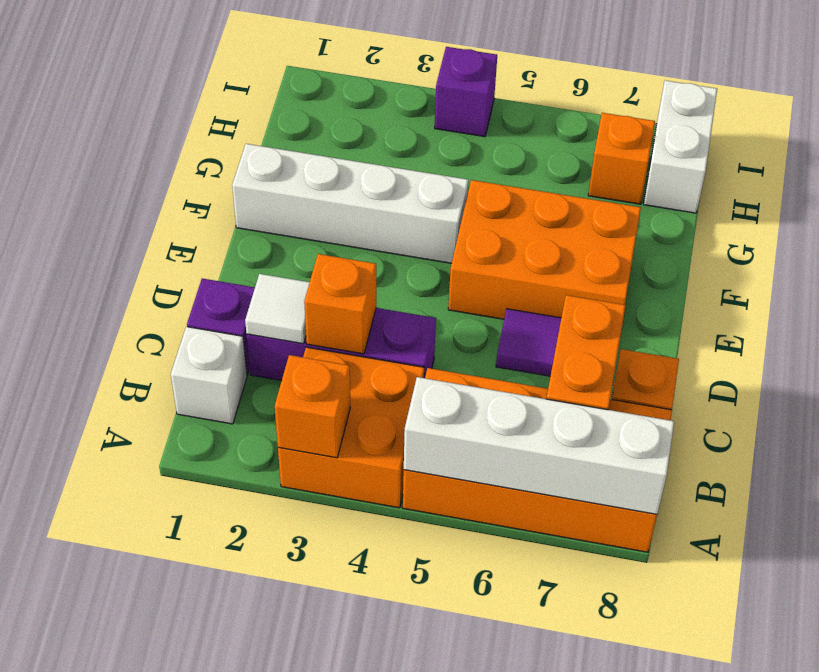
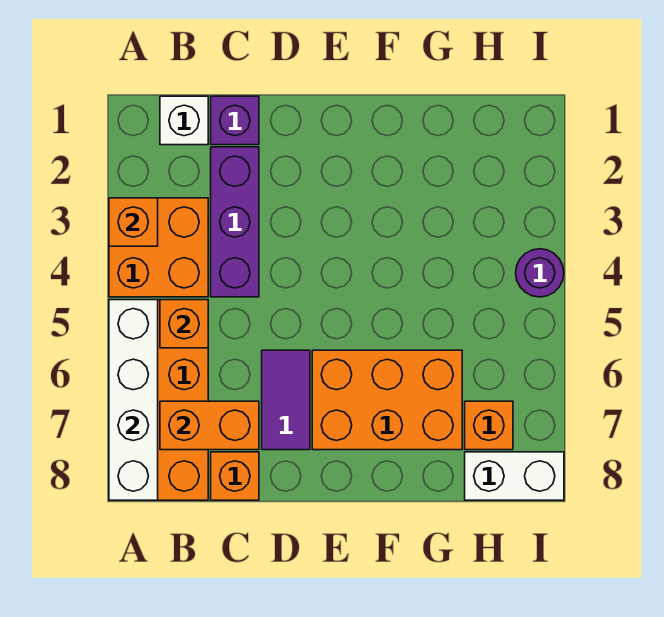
white tile C2 level 2 -> none
orange brick C3 level 2 -> orange brick B5 level 2
orange brick E5:F7 level 1 -> orange brick E6:G7 level 1
white brick F1:F4 level 1 -> none
purple brick I4 level 1 -> purple round brick I4 level 1

